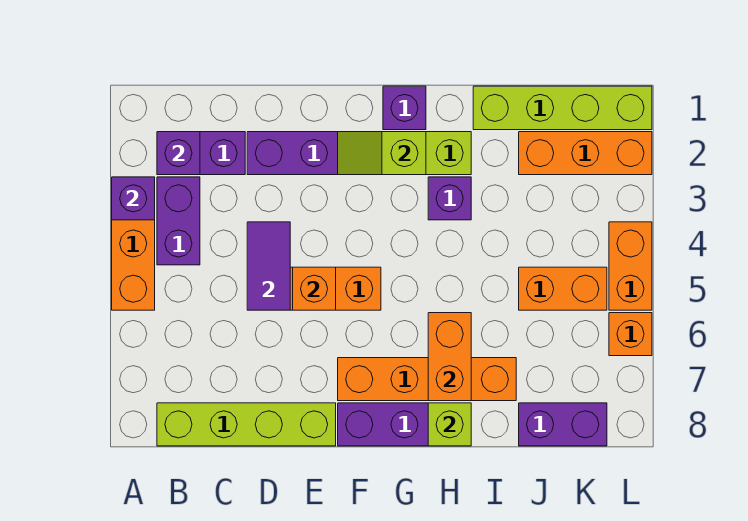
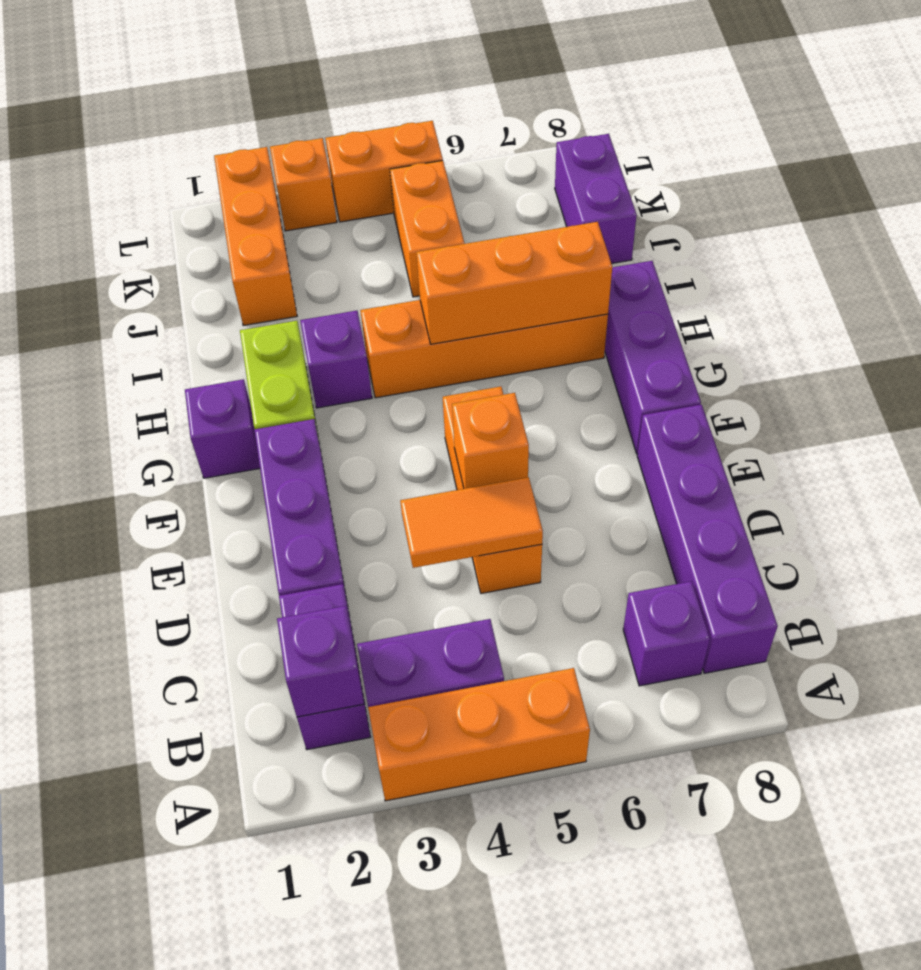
purple brick A3 level 2 -> purple brick B7 level 1
lime brick B8:E8 level 1 -> purple brick B8:E8 level 1
purple tile D4:D5 level 2 -> orange tile D4:D5 level 2
lime slope F2:G2 level 2 top G -> none
orange brick F7:I7 level 1 -> orange brick H4:H7 level 1
orange brick H6:H7 level 2 -> orange brick H5:H7 level 2
lime brick H8 level 2 -> none
lime brick I1:L1 level 1 -> none
orange brick L6 level 1 -> orange brick L3 level 1

